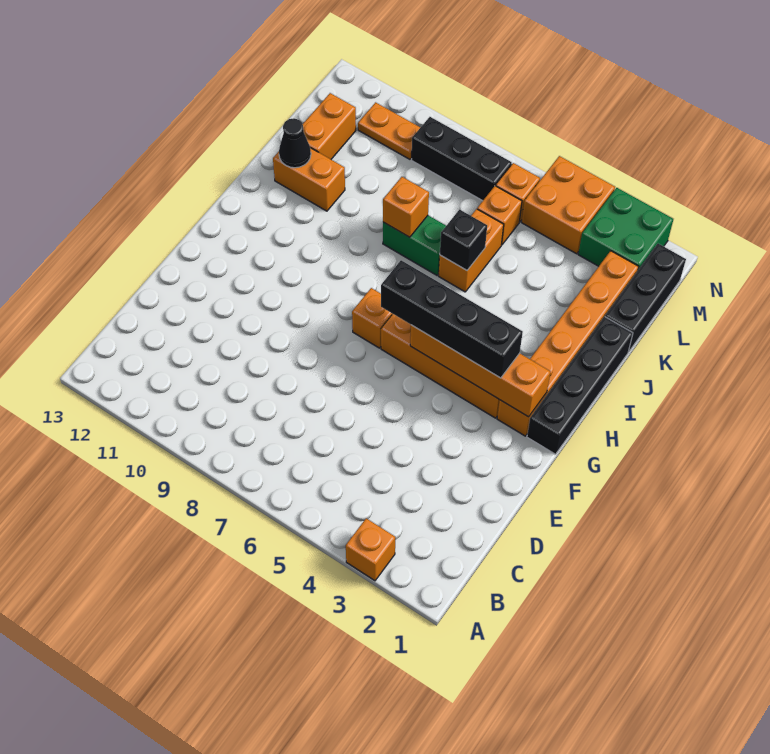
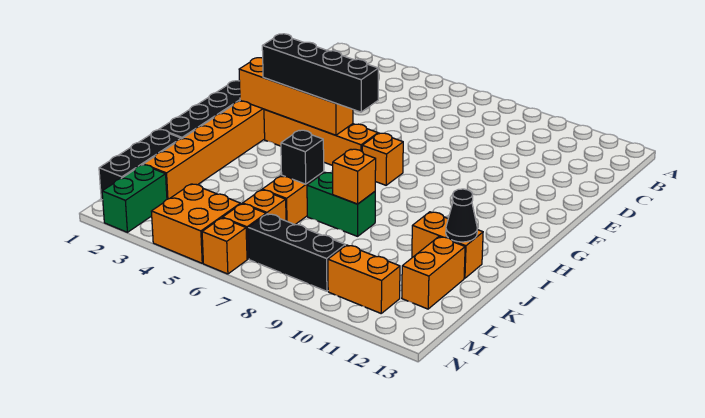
orange brick A3 level 1 -> orange brick N6 level 1
green brick M2:N3 level 1 -> green brick M2:N2 level 1
orange plate M10:M11 level 1 -> orange brick M10:M11 level 1

